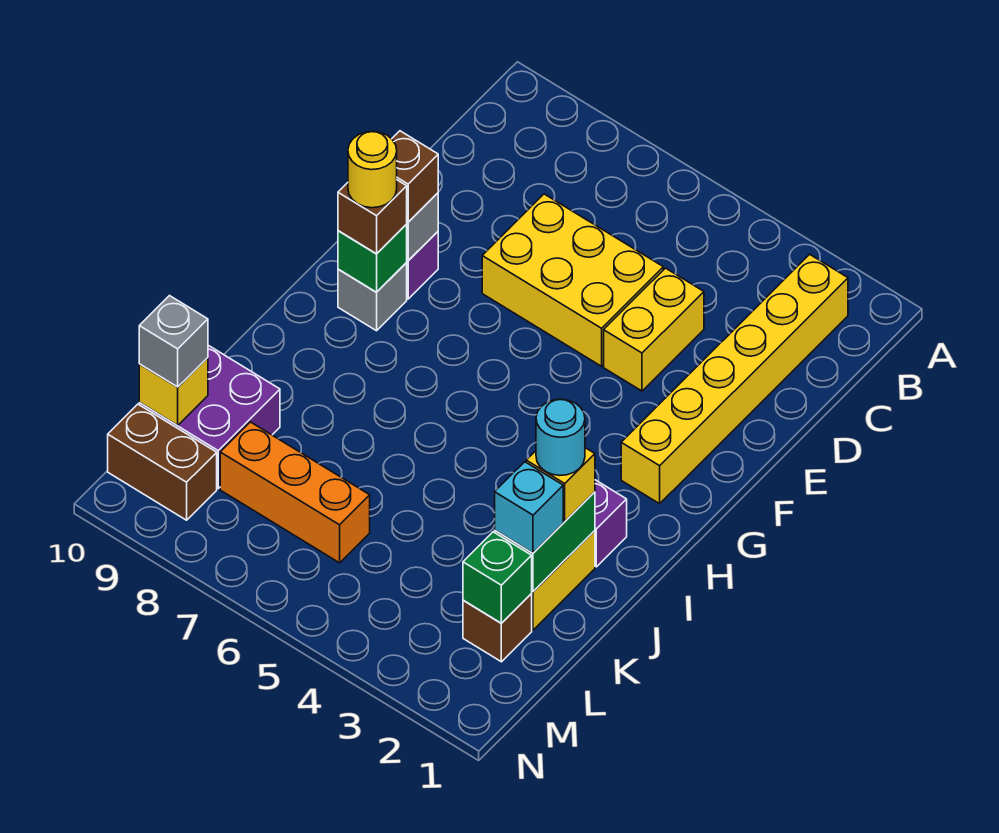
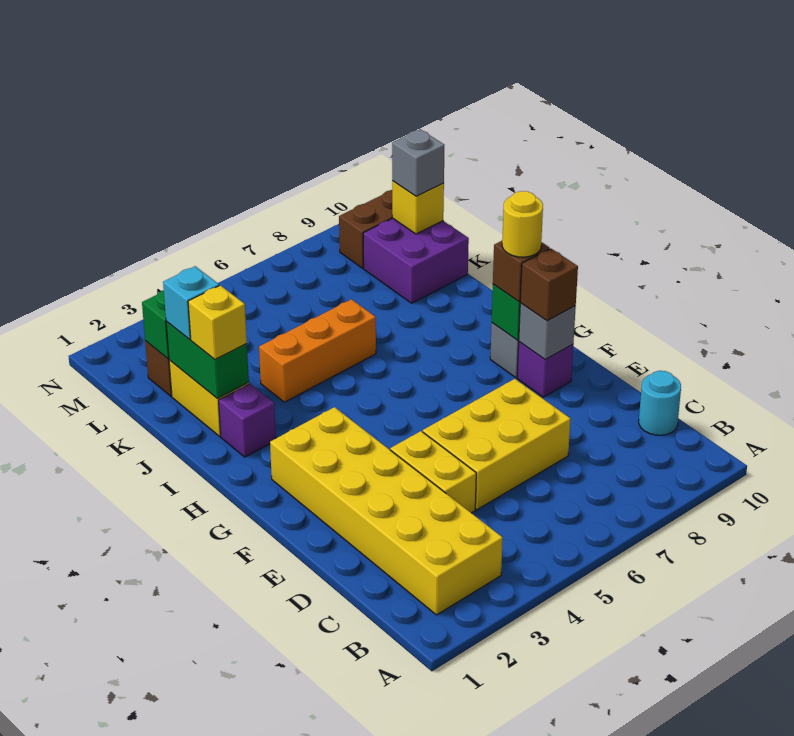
yellow brick B2:G2 level 1 -> yellow brick B2:G3 level 1
cyan round brick J2 level 4 -> cyan round brick C10 level 1
orange brick L6:L8 level 1 -> orange brick J4:J6 level 1

